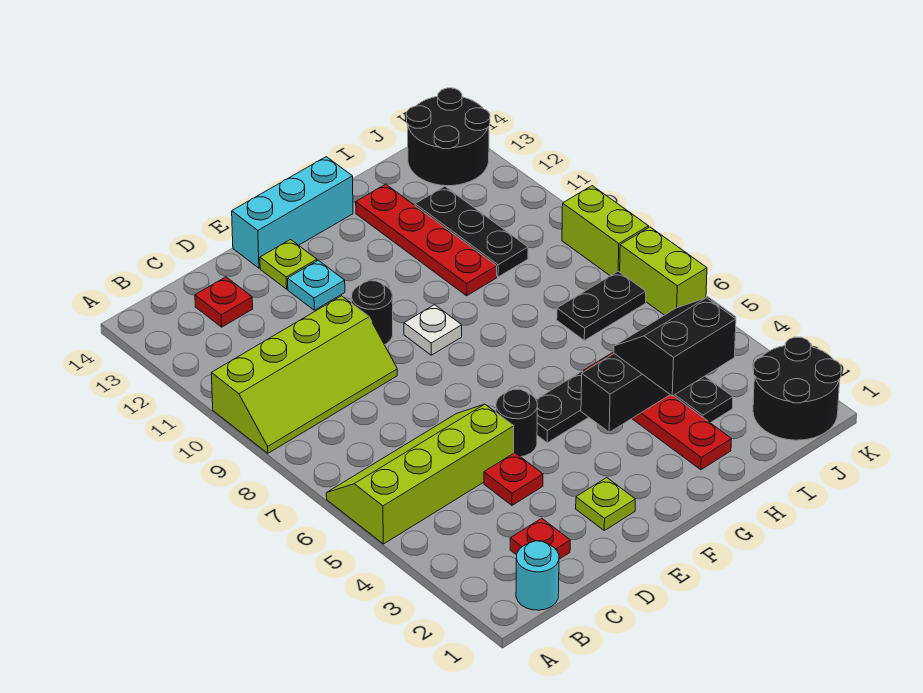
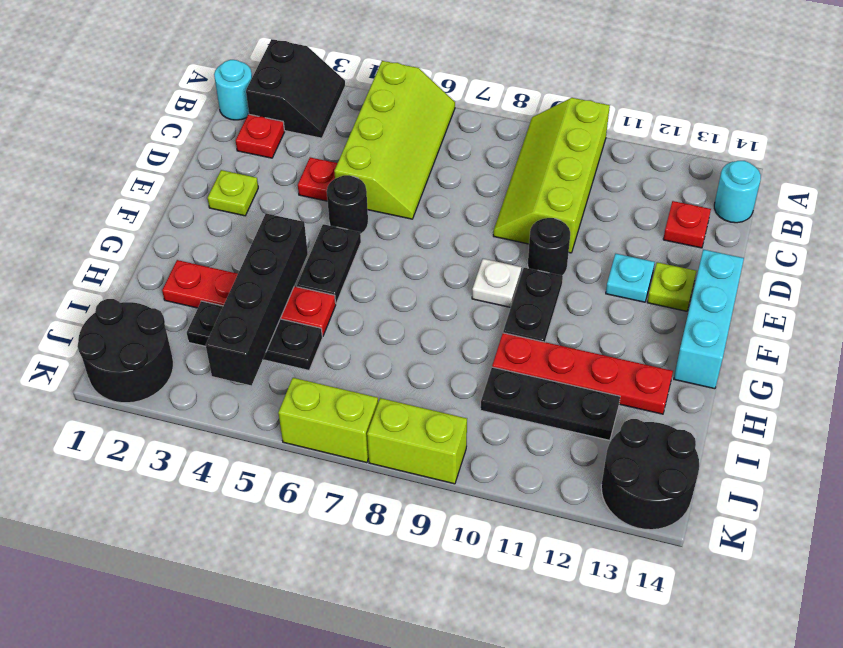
none -> cyan round brick B14 level 1
black slope H3:I4 level 3 top 3 -> black slope A2:B3 level 1 top 2
black plate I7:J7 level 1 -> black plate F10:G10 level 1

